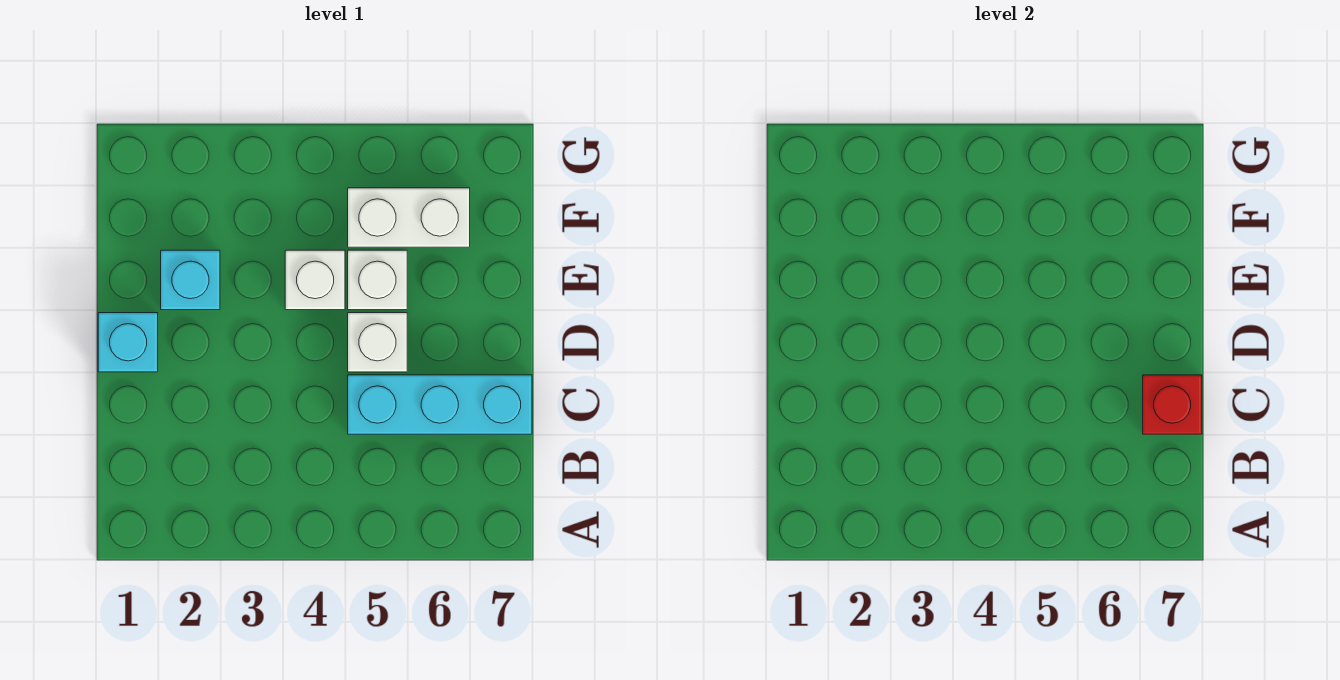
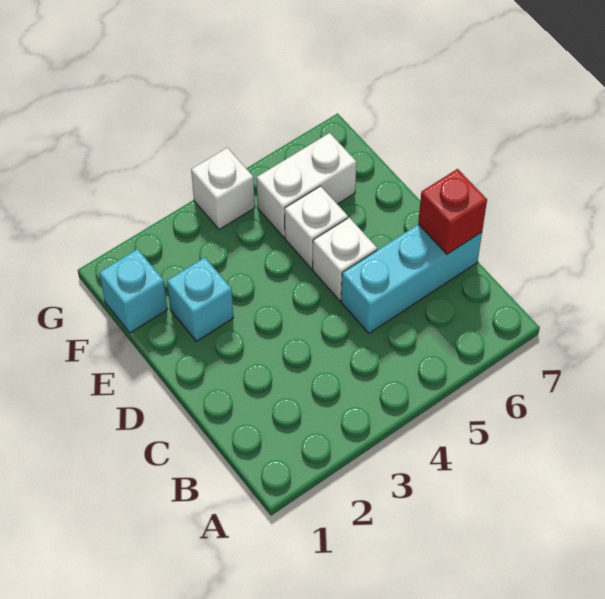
cyan brick D1 level 1 -> cyan brick F1 level 1
white brick E4 level 1 -> white brick G4 level 1

